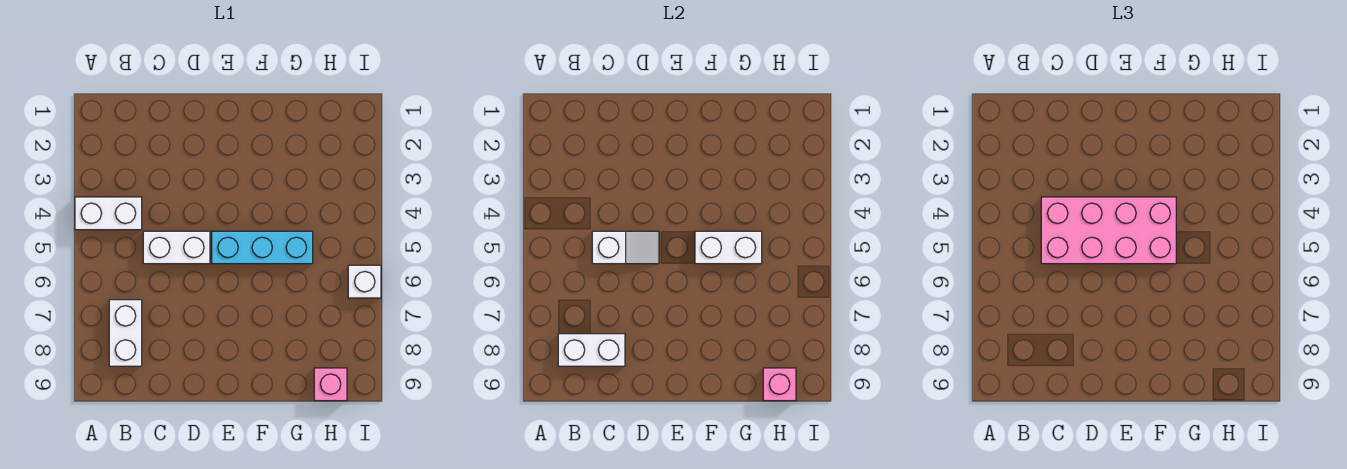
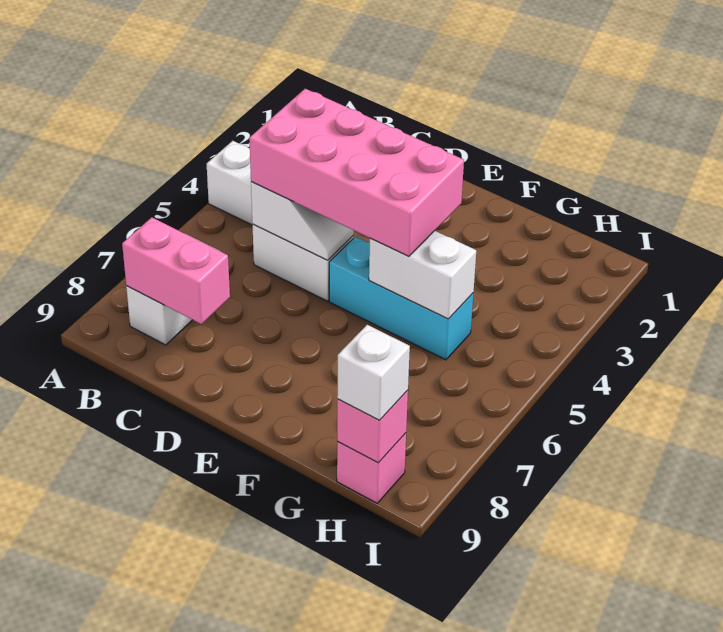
white brick B8:C8 level 2 -> pink brick B8:C8 level 2
white brick I6 level 1 -> white brick H9 level 3

